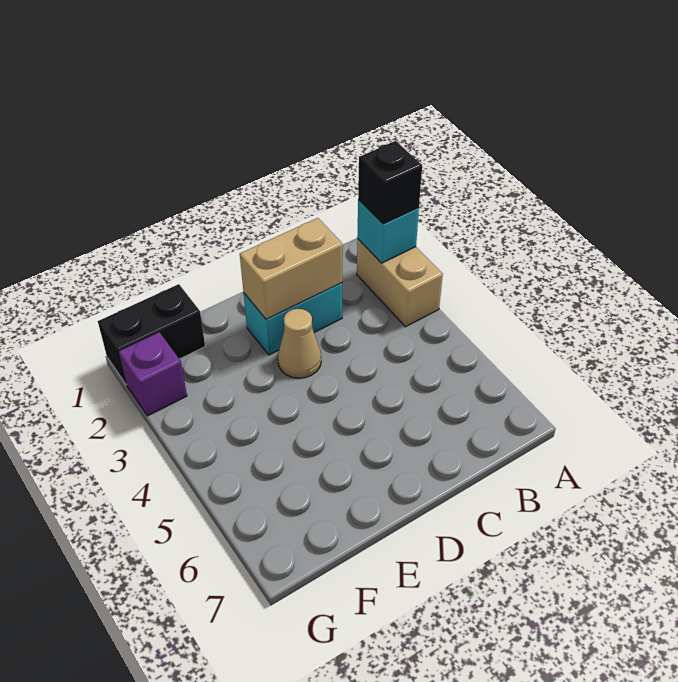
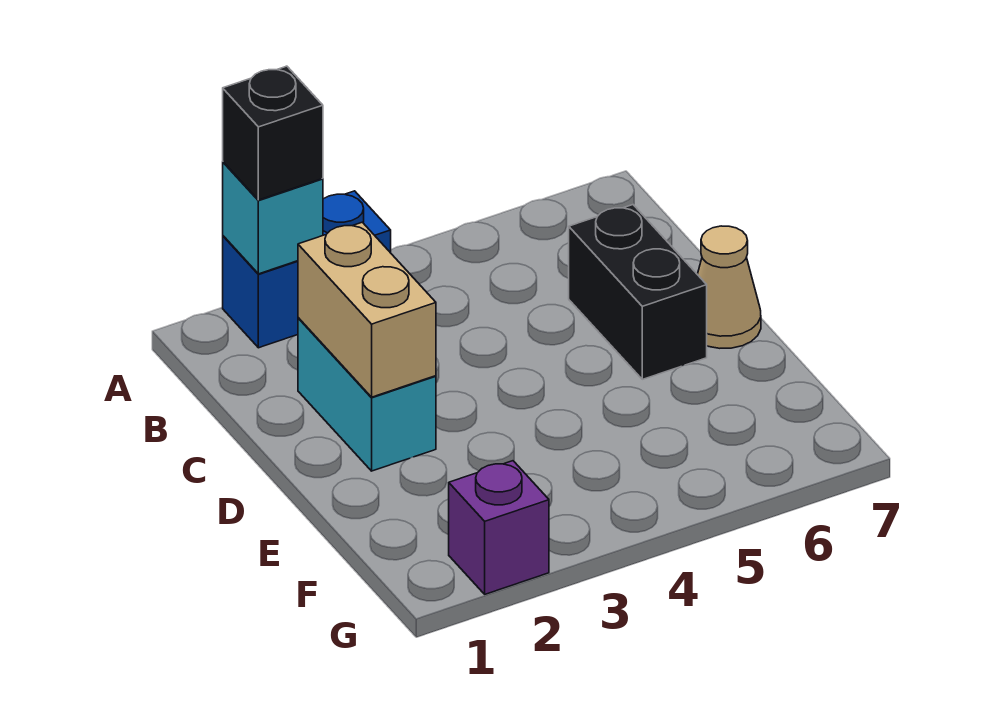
tan brick A2:A3 level 1 -> blue brick A2:A3 level 1
tan cone D3 level 1 -> tan cone D7 level 1
black brick F1:G1 level 1 -> black brick C6:D6 level 1

